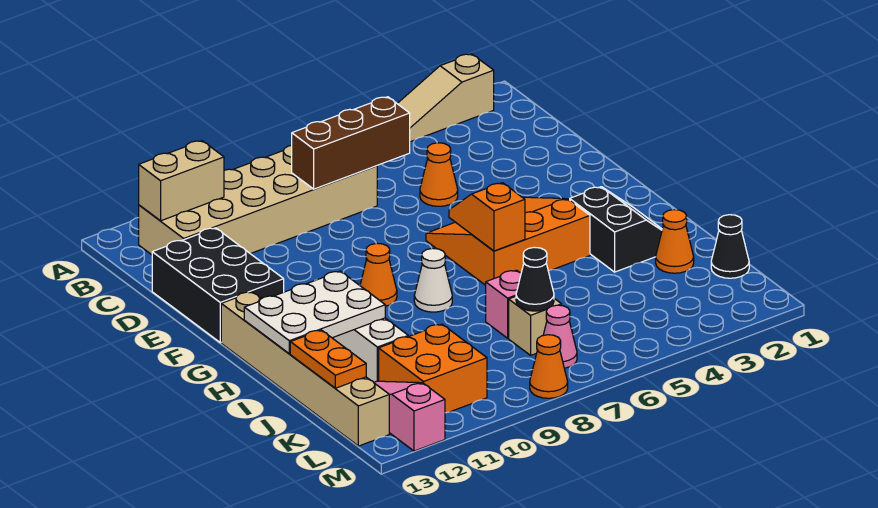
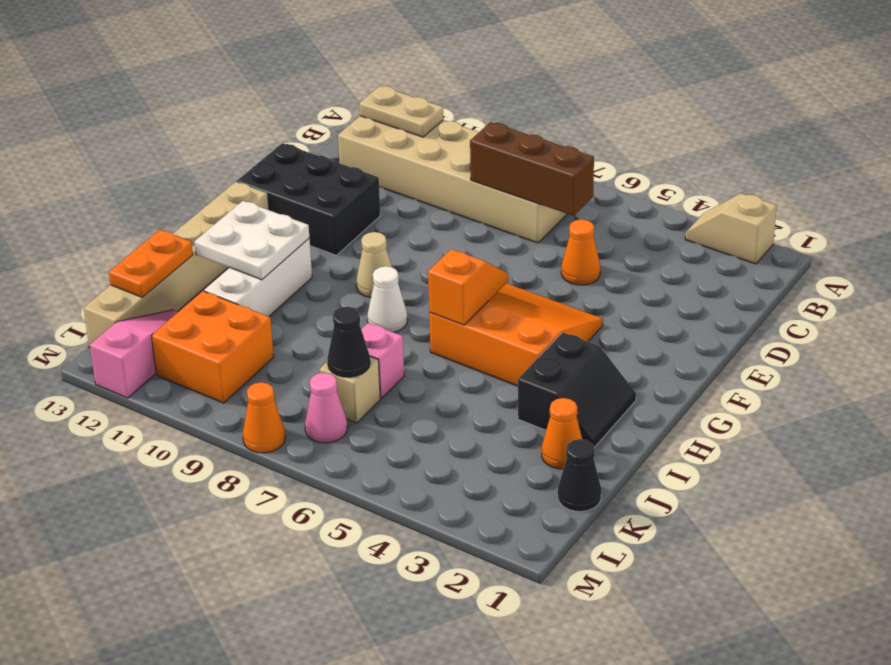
tan slope A2:A4 level 1 top 2 -> tan slope A2:A3 level 1 top 2
tan brick B11:B12 level 2 -> tan plate B11:B12 level 2
black brick D12:F13 level 1 -> black brick E11:F13 level 1
orange cone G9 level 1 -> tan cone G9 level 1
white plate H11:I13 level 2 -> white plate H11:I12 level 2

